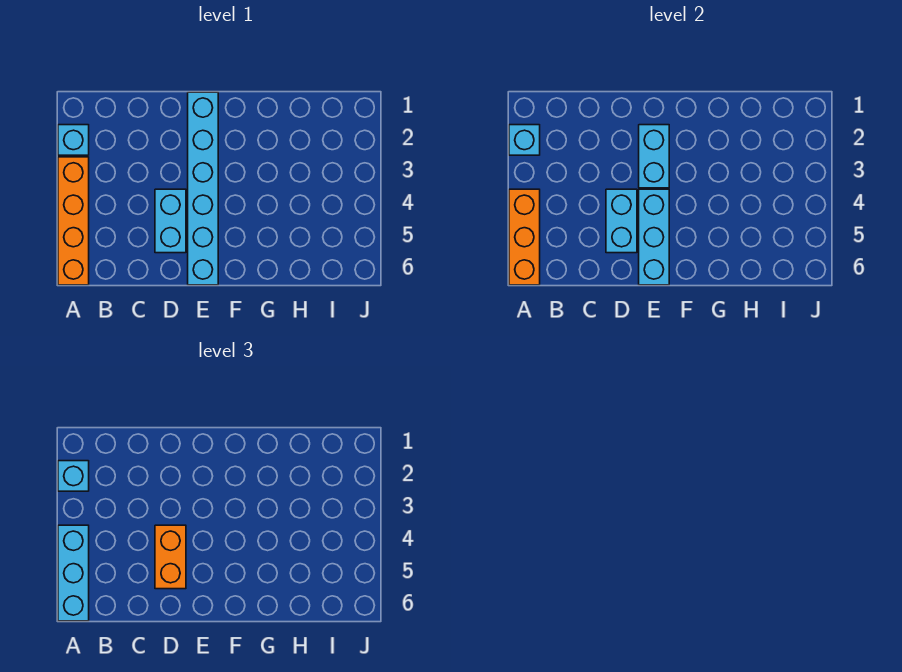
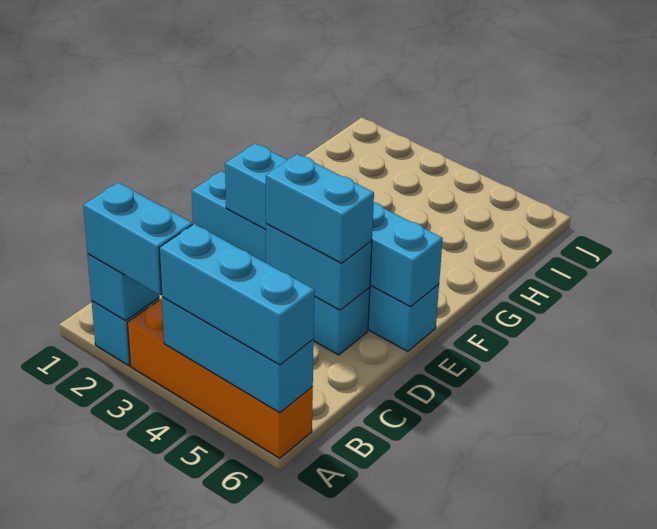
cyan brick A2 level 3 -> cyan brick A2:A3 level 3
orange brick A4:A6 level 2 -> cyan brick A4:A6 level 2
orange brick D4:D5 level 3 -> cyan brick D4:D5 level 3

